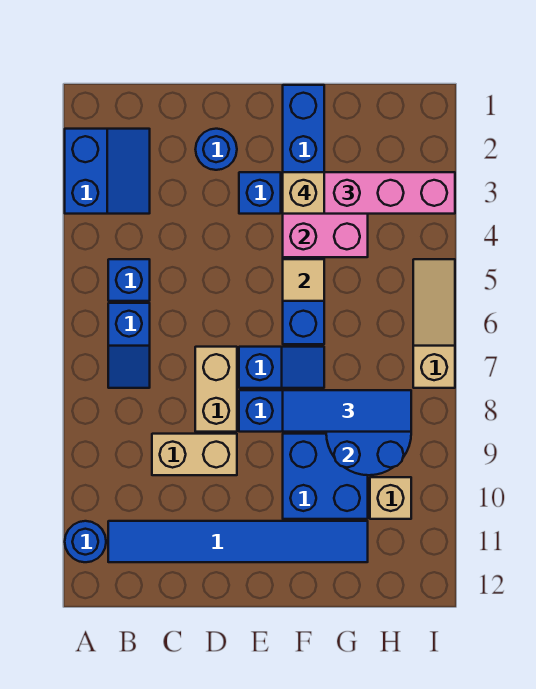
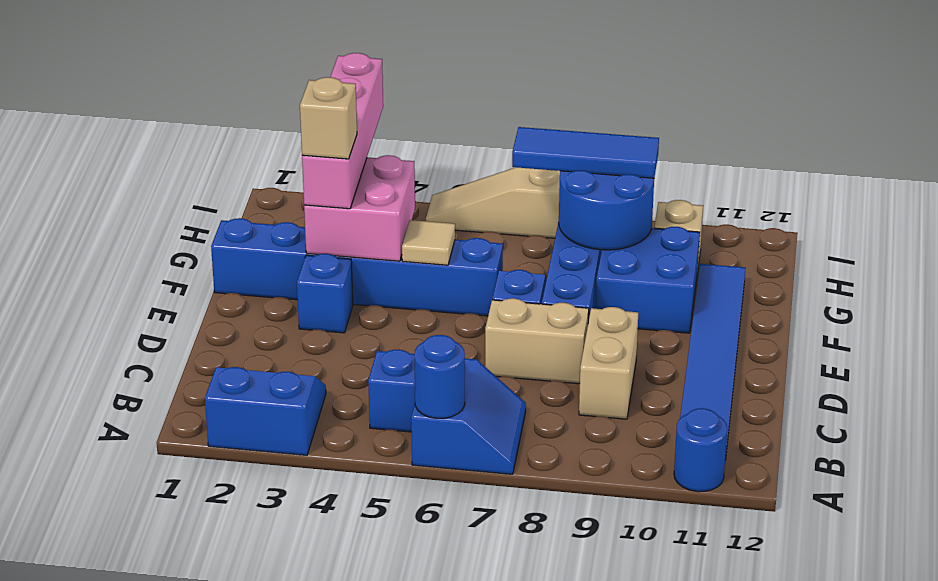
blue slope B6:B7 level 1 top 6 -> blue slope A6:B7 level 1 top 6
blue round brick D2 level 1 -> blue round brick A6 level 2
blue tile F8:H8 level 3 -> blue tile H7:H9 level 3

